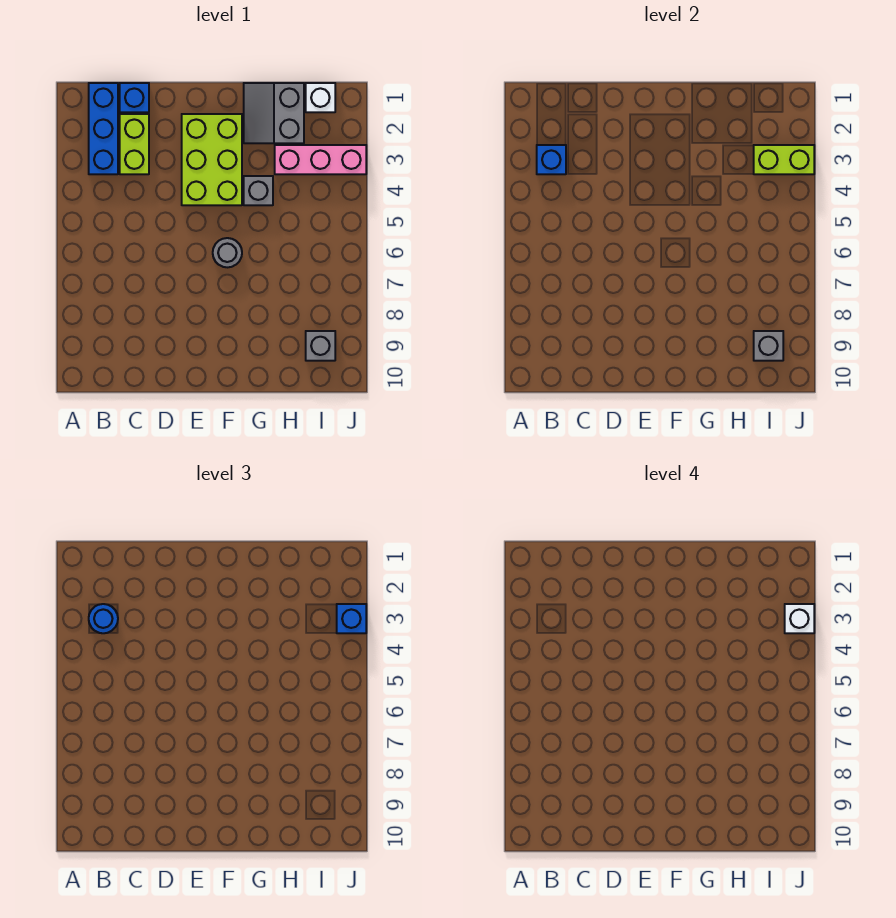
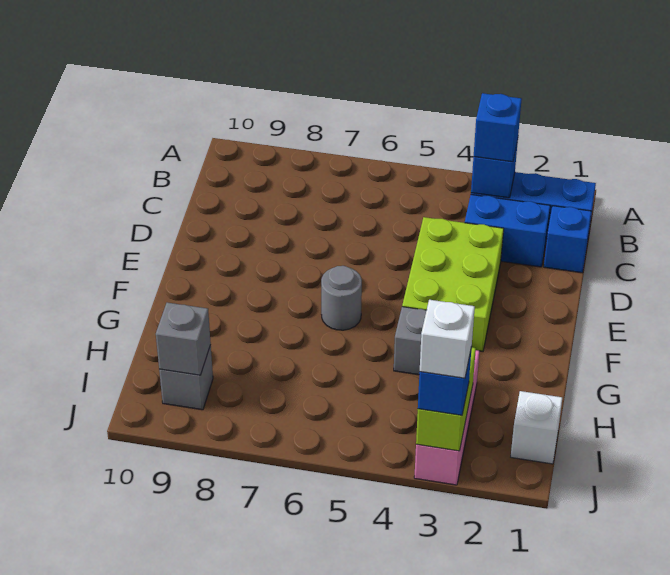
blue round brick B3 level 3 -> blue brick B3 level 3
lime brick C2:C3 level 1 -> blue brick C2:C3 level 1
lime brick E2:F4 level 1 -> lime brick D3:F4 level 1
grey slope G1:H2 level 1 top H -> none

